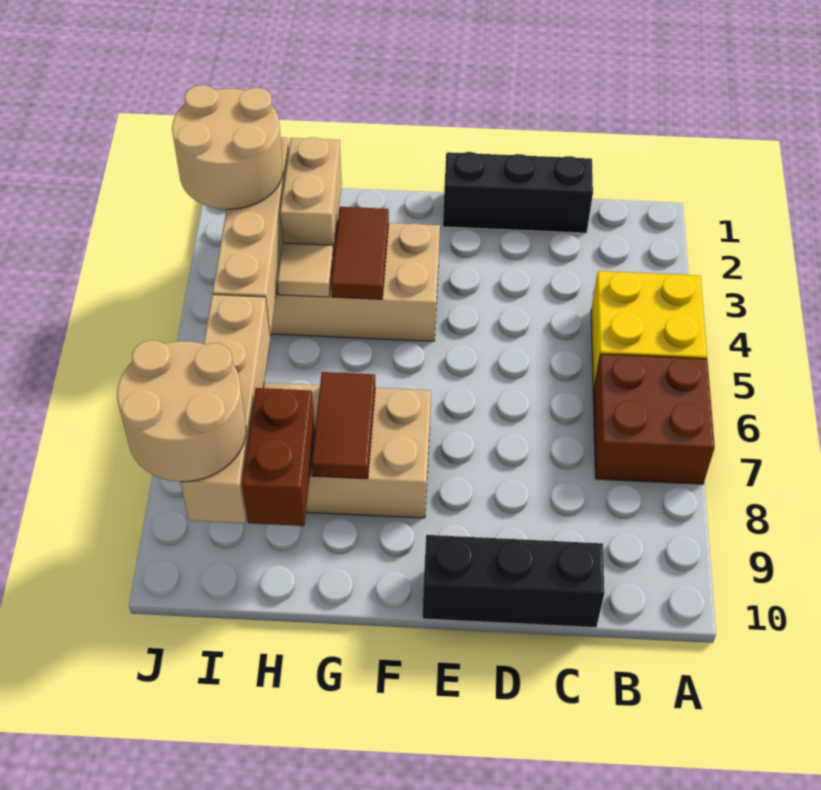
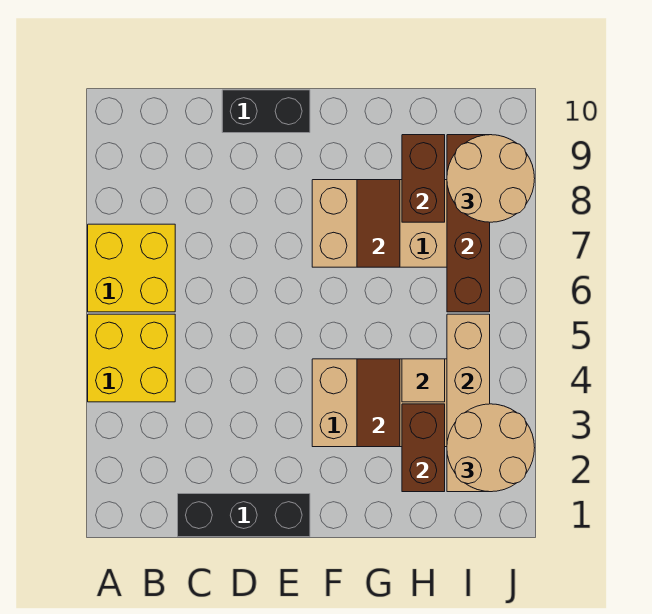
brown brick A6:B7 level 1 -> yellow brick A6:B7 level 1
black brick C10:E10 level 1 -> black brick D10:E10 level 1
tan brick H2:H3 level 2 -> brown brick H2:H3 level 2
tan brick I6:I9 level 2 -> brown brick I6:I9 level 2

